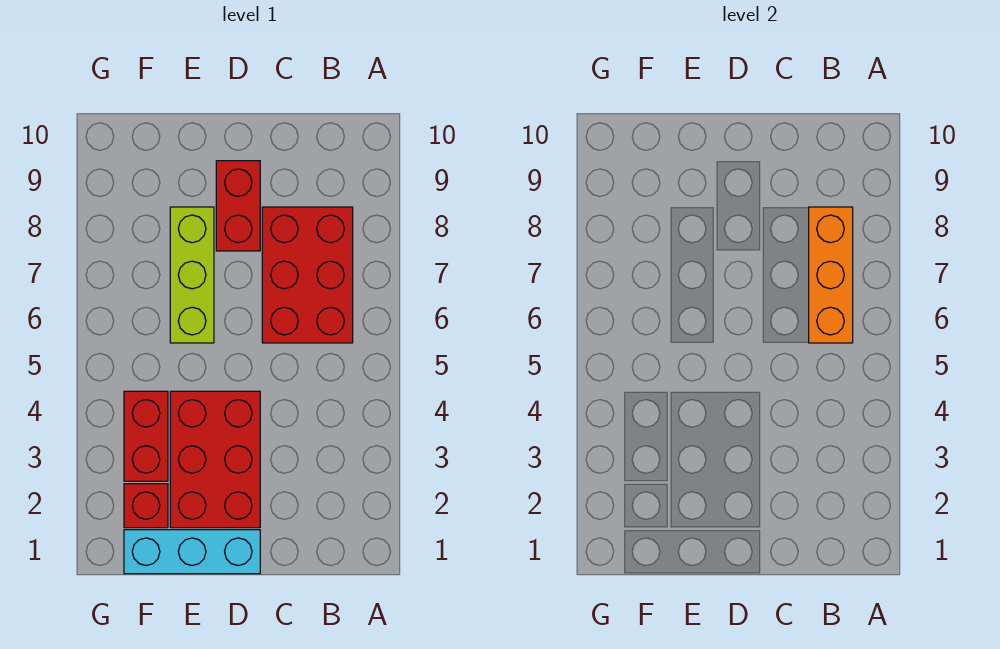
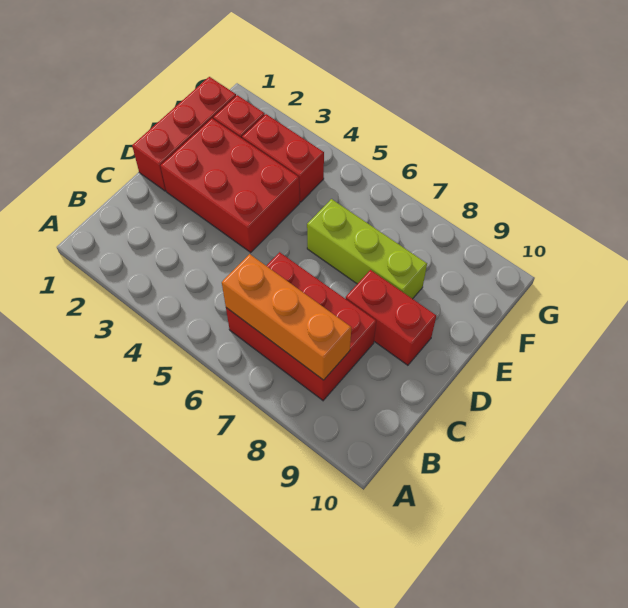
cyan brick D1:F1 level 1 -> red brick D1:F1 level 1

